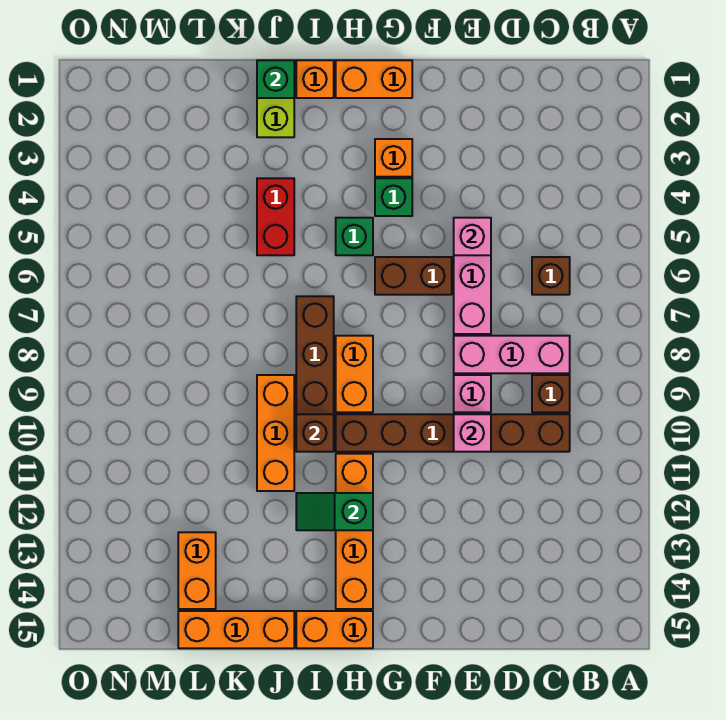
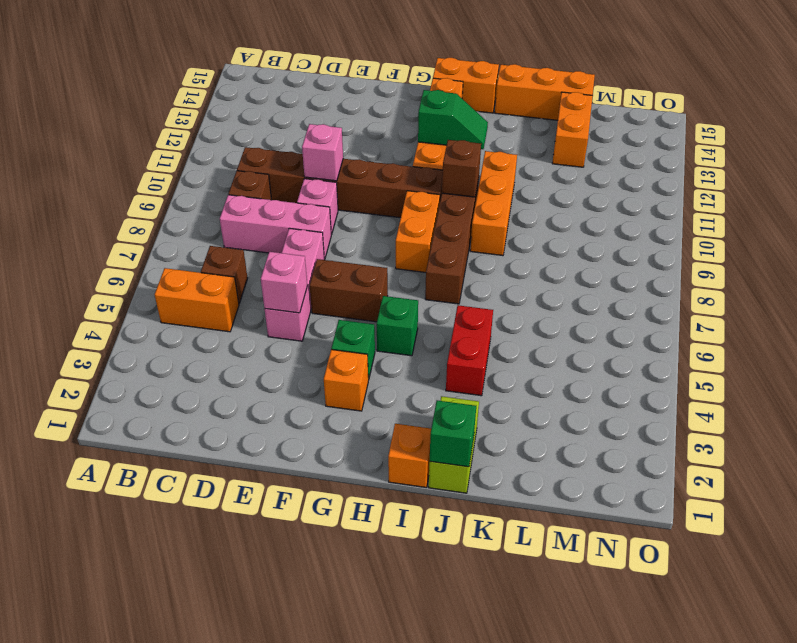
orange brick G1:H1 level 1 -> orange brick B5:C5 level 1

